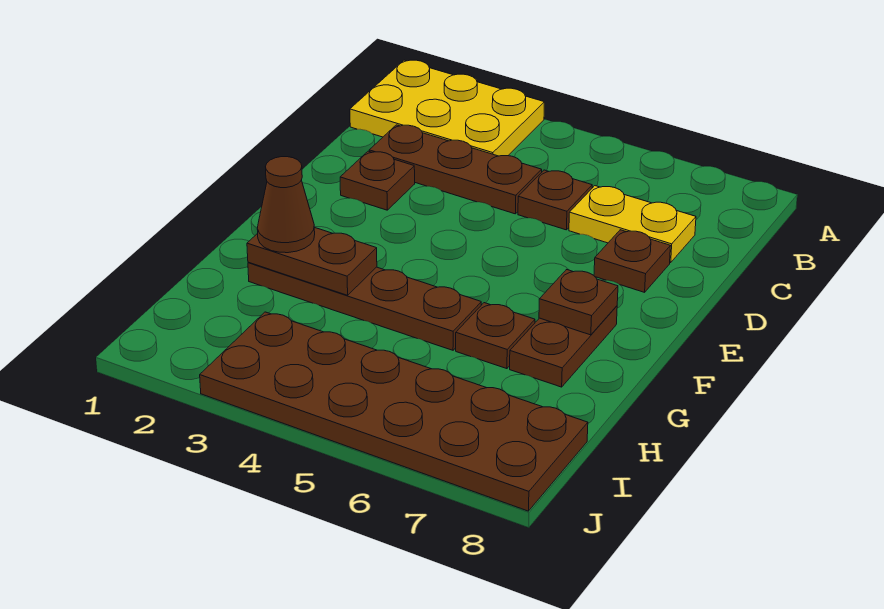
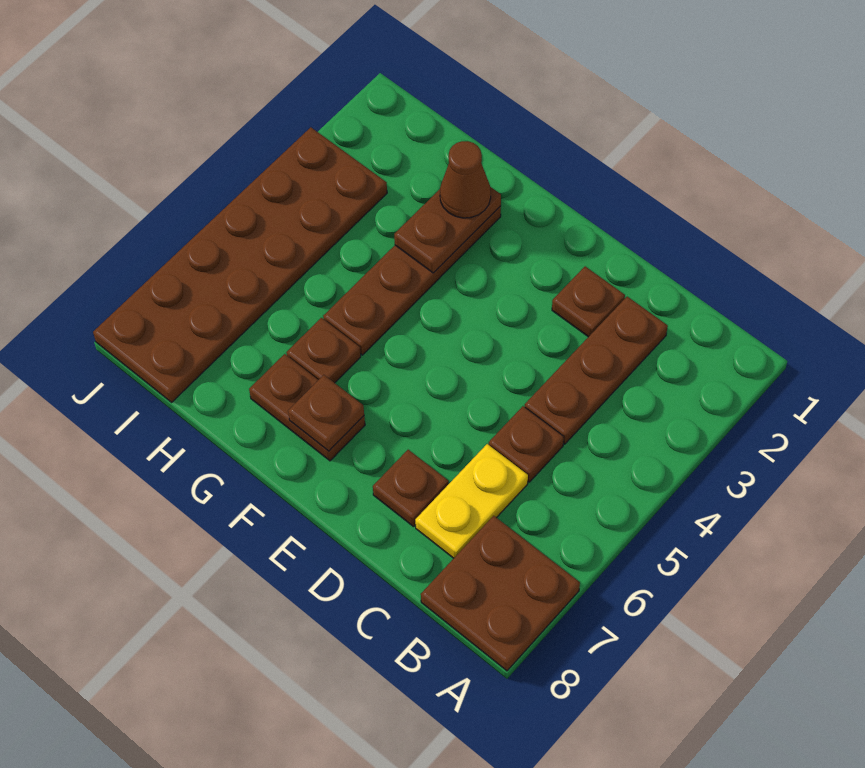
yellow plate A1:B3 level 1 -> none
none -> brown plate A7:B8 level 1

